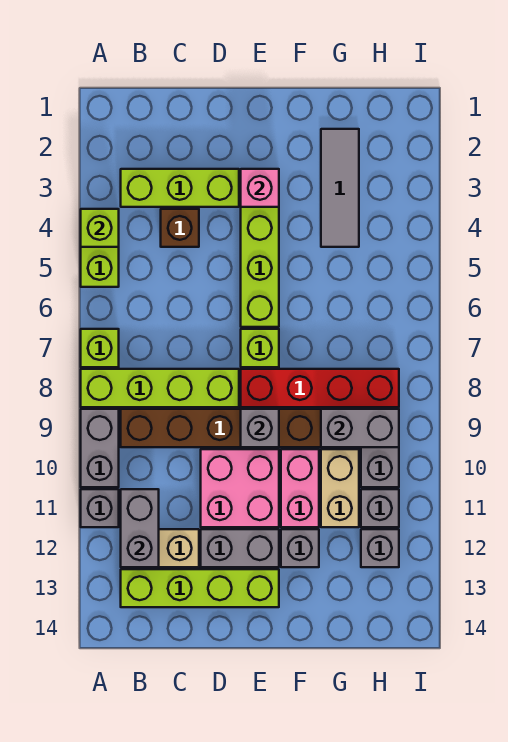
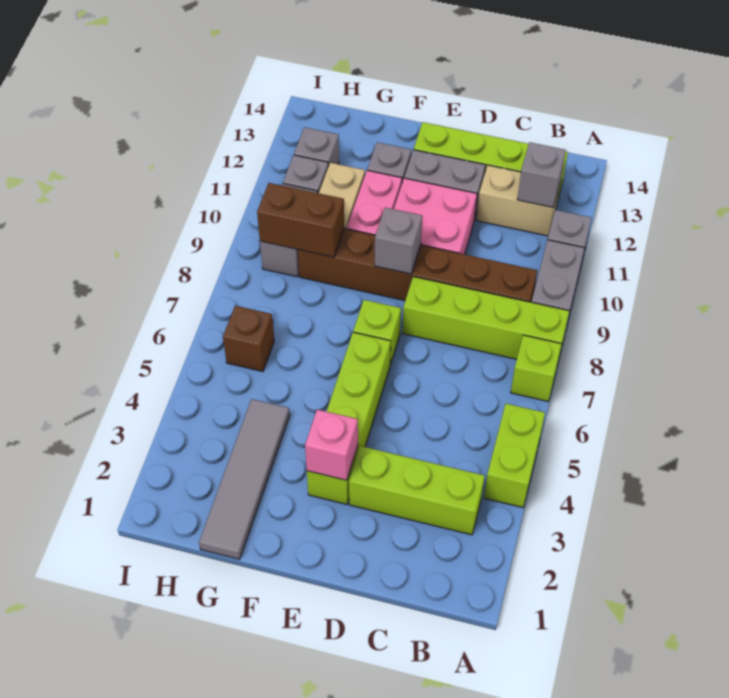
lime brick A4 level 2 -> none
grey brick B11:B12 level 2 -> grey brick B12 level 2
brown brick C4 level 1 -> brown brick H6 level 1
red brick E8:H8 level 1 -> none
grey tile G2:G4 level 1 -> grey tile G1:G4 level 1
grey brick G9:H9 level 2 -> brown brick G9:H9 level 2

